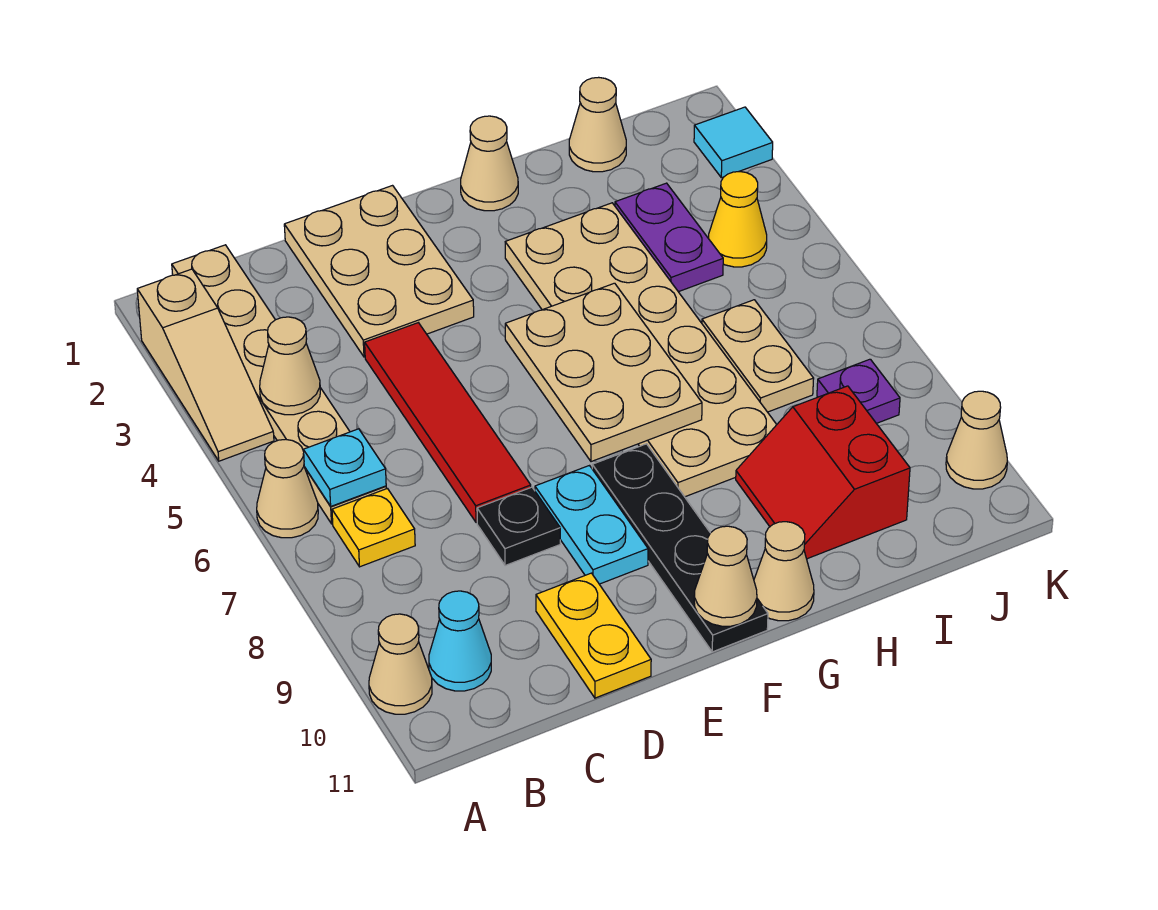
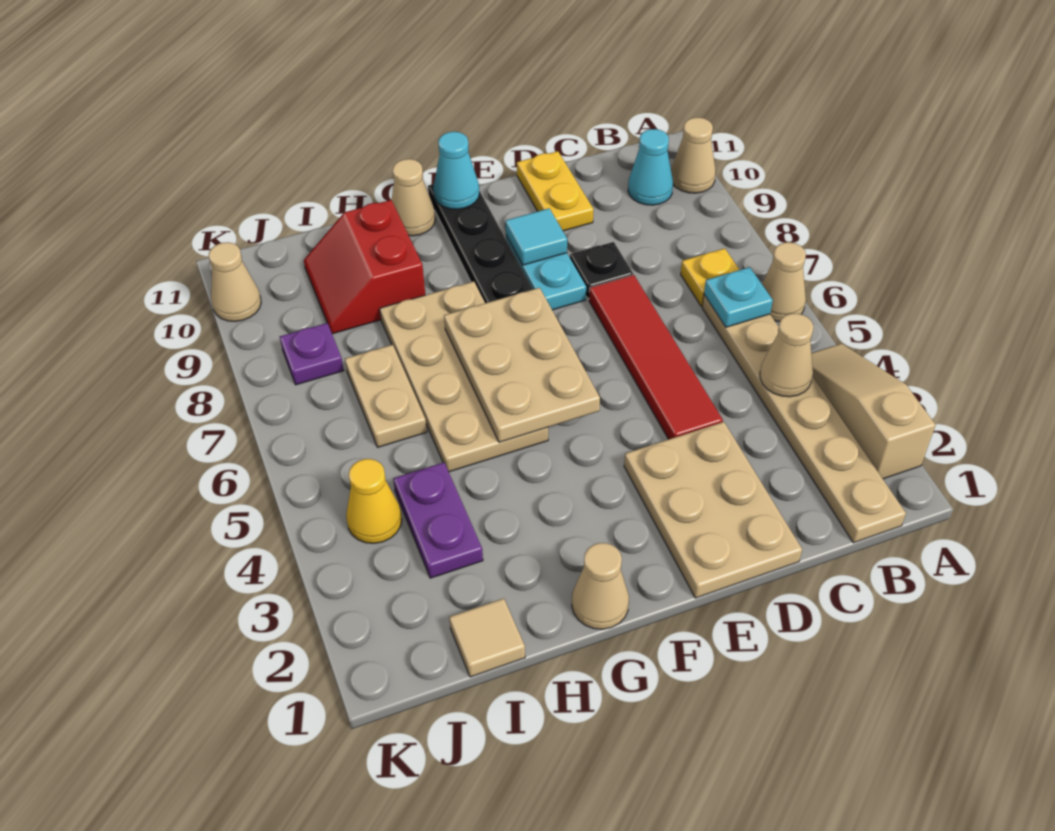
tan cone F11 level 2 -> cyan cone F11 level 2
tan plate G3:H8 level 1 -> tan plate G5:H8 level 1
red slope H9:I10 level 1 top I -> red slope H9:I10 level 1 top H
tan cone I1 level 1 -> tan tile I1 level 1
cyan tile K2 level 1 -> cyan tile E9 level 2

